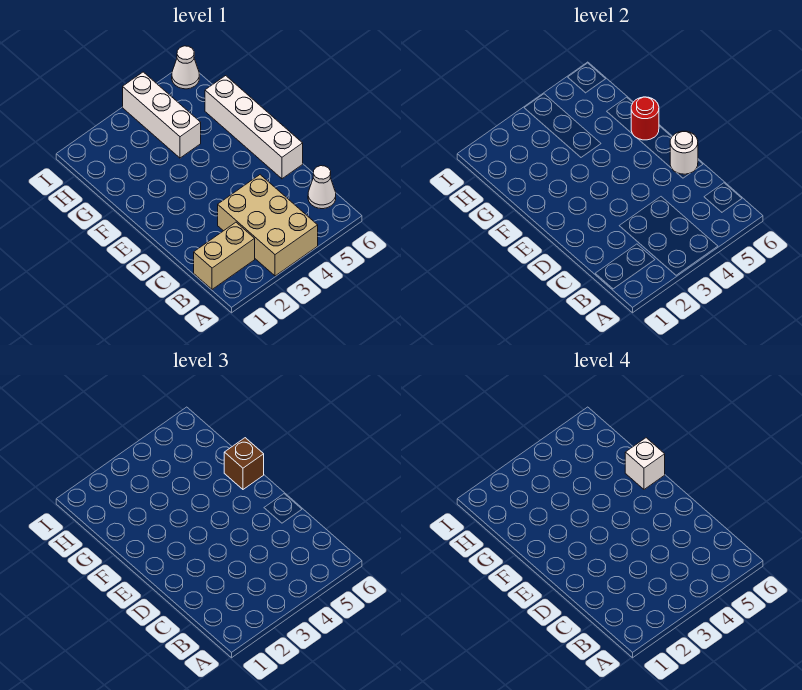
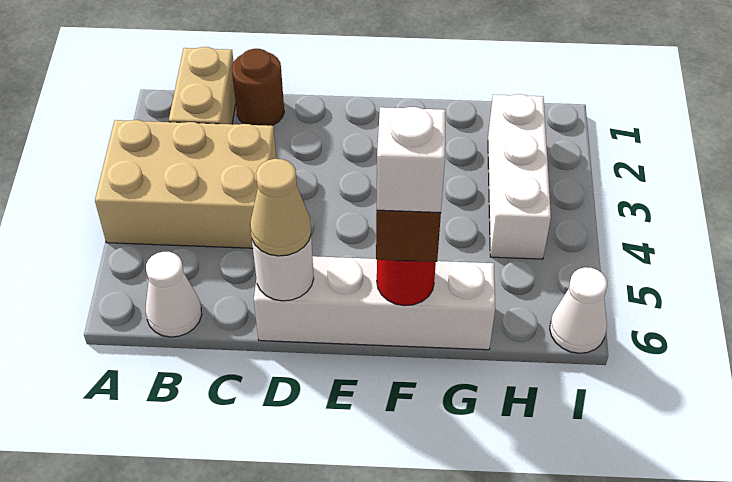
none -> brown round brick C1 level 1
none -> tan cone D6 level 3
white brick G4:I4 level 1 -> white brick H2:H4 level 1

